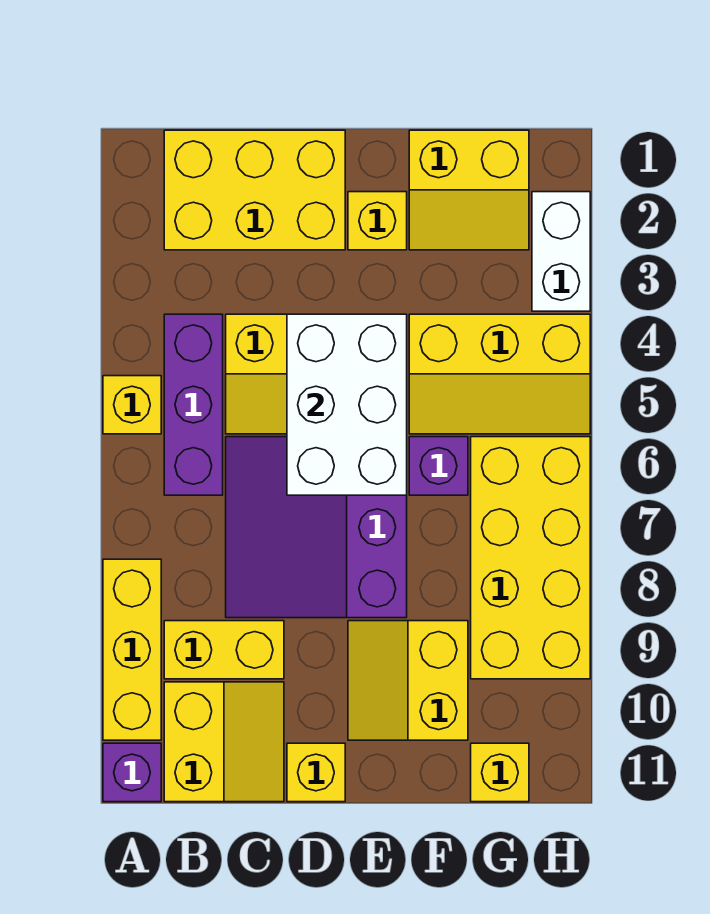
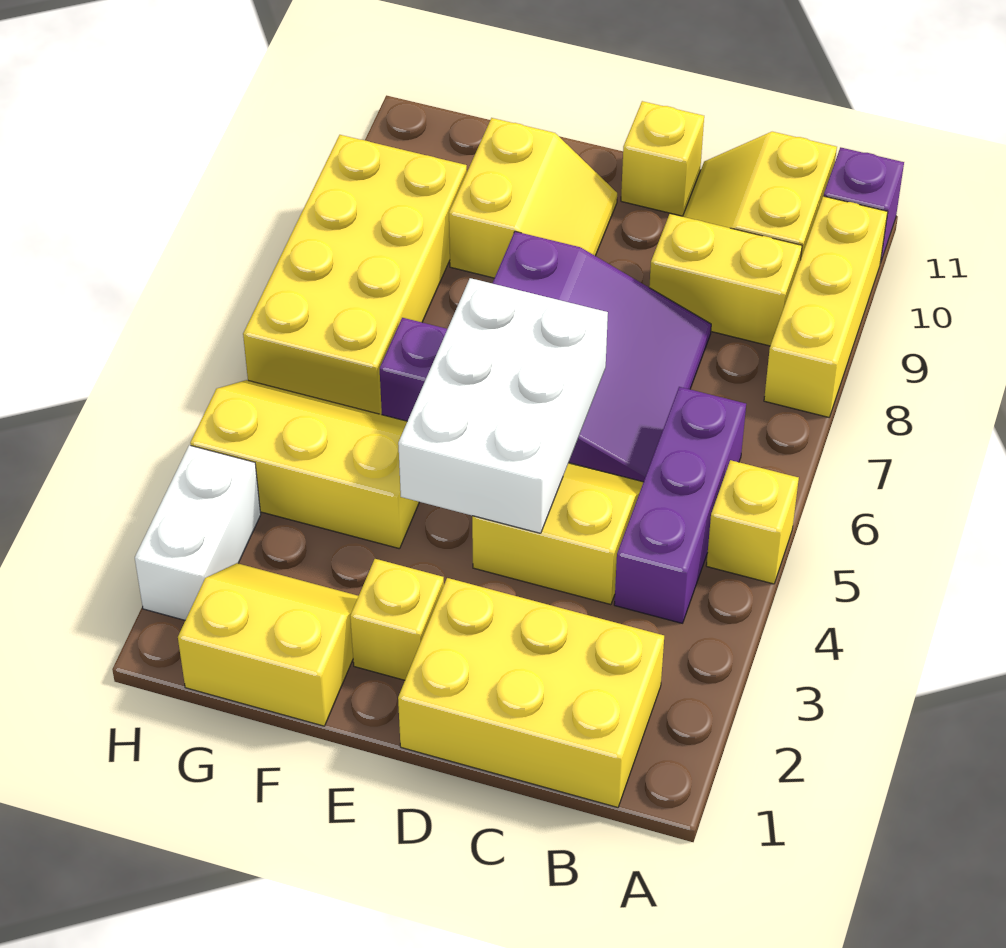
yellow brick G11 level 1 -> none

